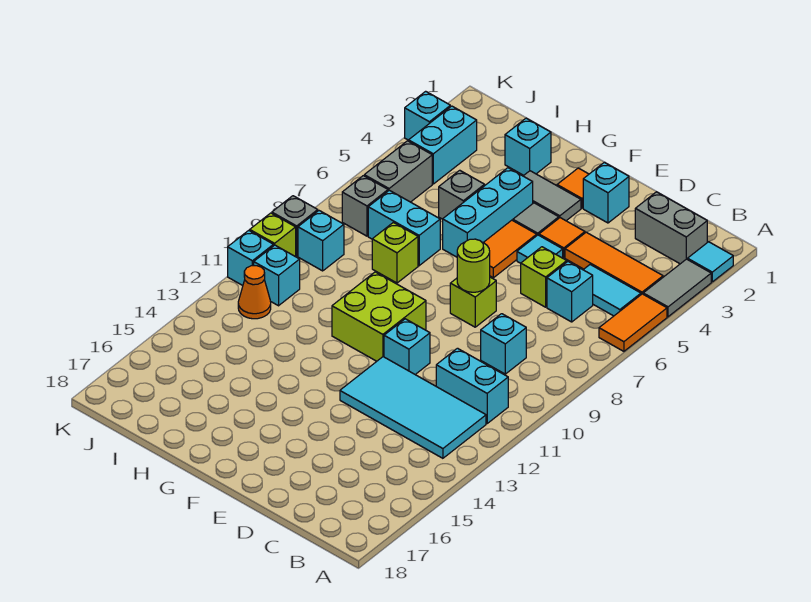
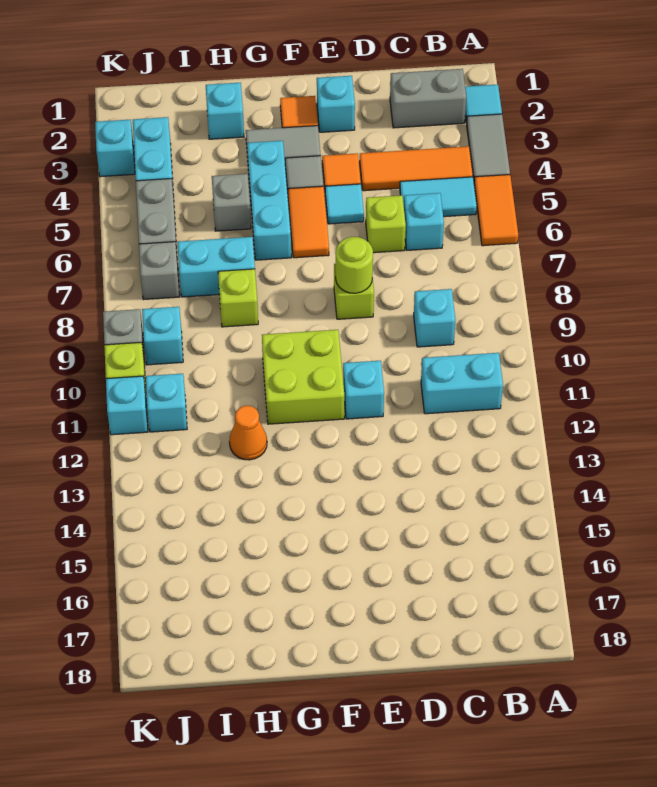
cyan tile B12:E13 level 1 -> none
orange cone J12 level 1 -> orange cone H12 level 1

